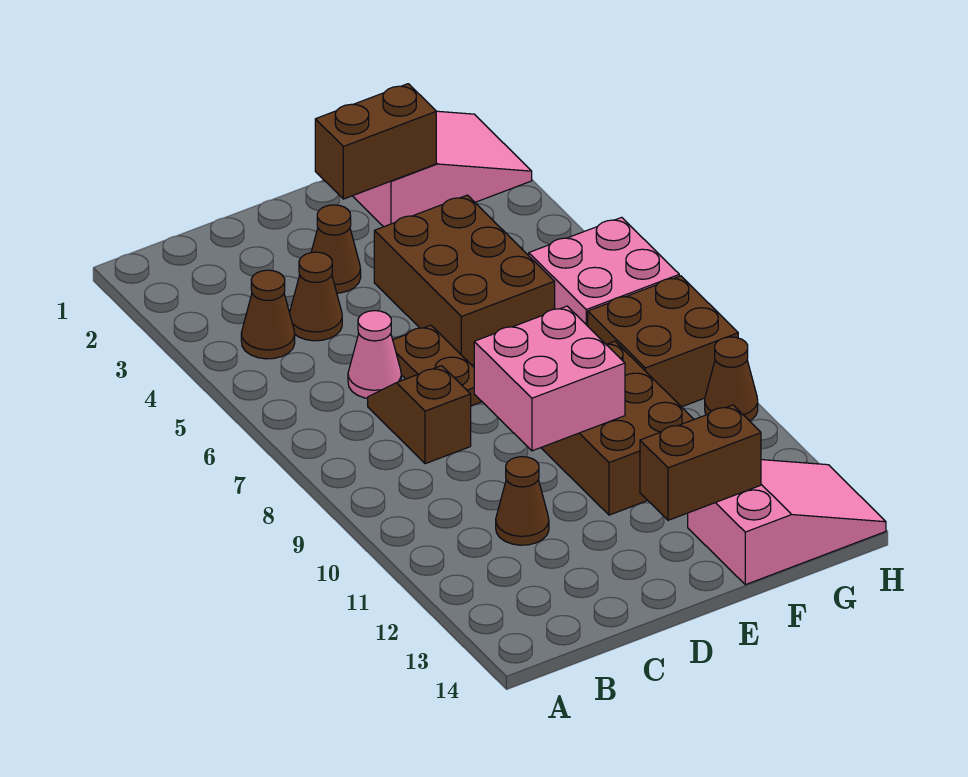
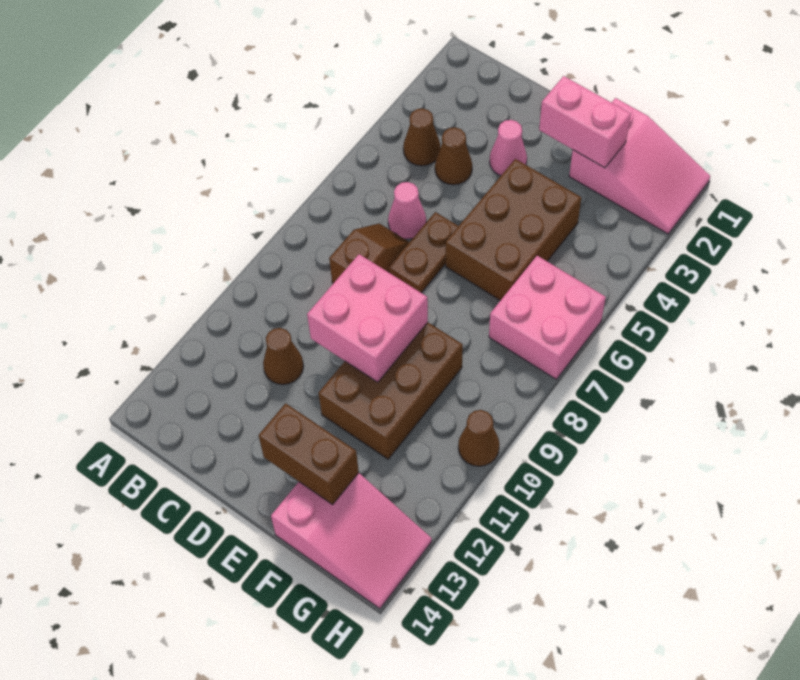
brown cone D3 level 1 -> pink cone D3 level 1
brown brick E2:F2 level 2 -> pink brick E2:F2 level 2
brown brick G8:H9 level 1 -> none

